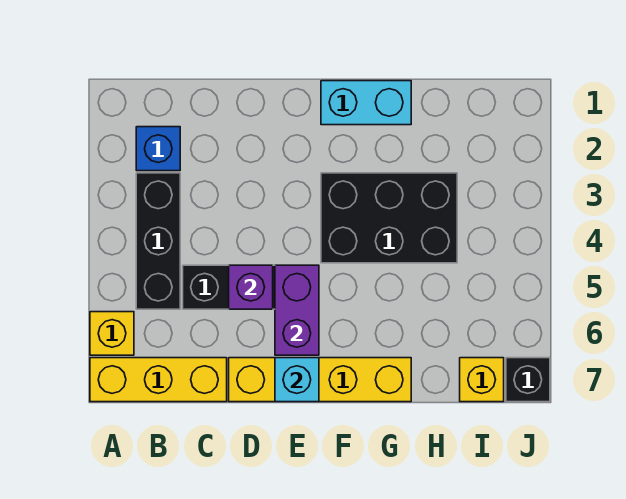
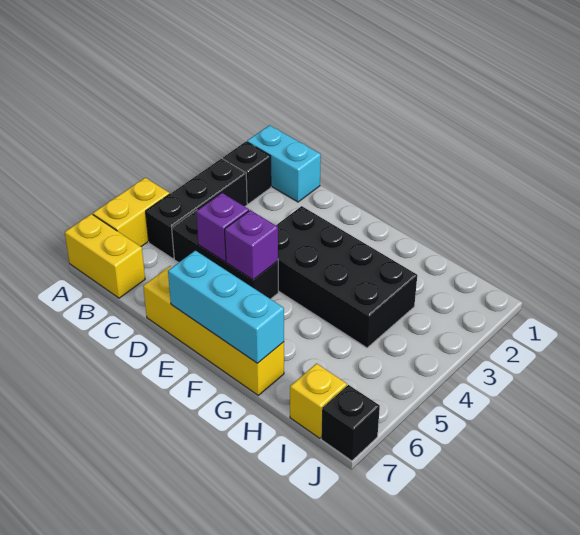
yellow brick A6 level 1 -> yellow brick A5:A6 level 1
yellow brick A7:C7 level 1 -> yellow brick A7:B7 level 1
blue brick B2 level 1 -> black brick B2 level 1
purple brick E5:E6 level 2 -> purple brick E5 level 2
cyan brick E7 level 2 -> cyan brick E7:G7 level 2
cyan brick F1:G1 level 1 -> cyan brick B1:C1 level 1
black brick F3:H4 level 1 -> black brick E3:H4 level 1

